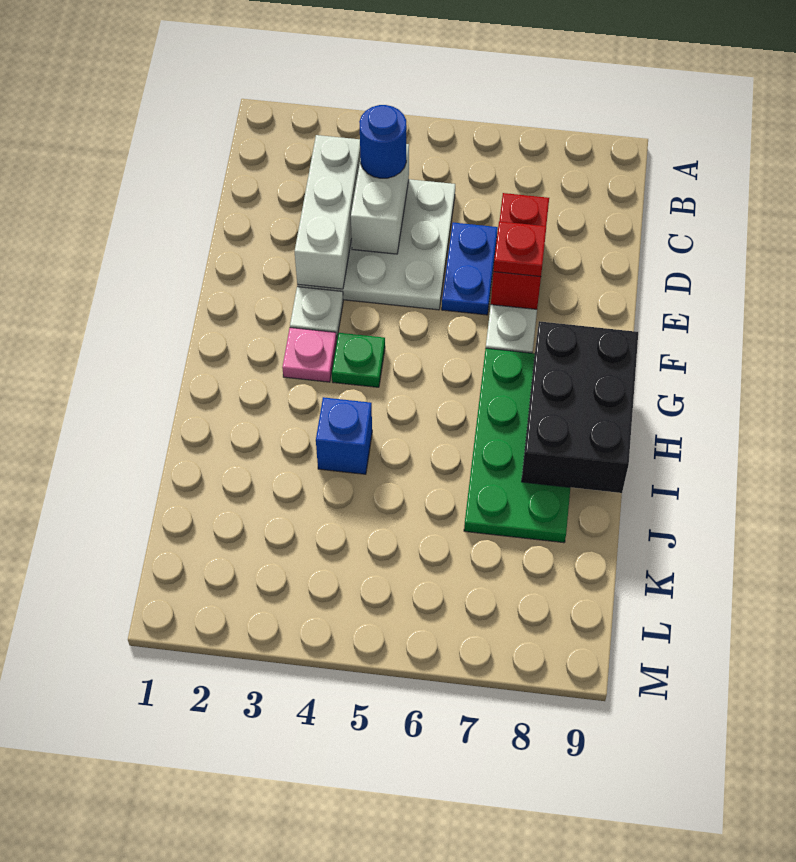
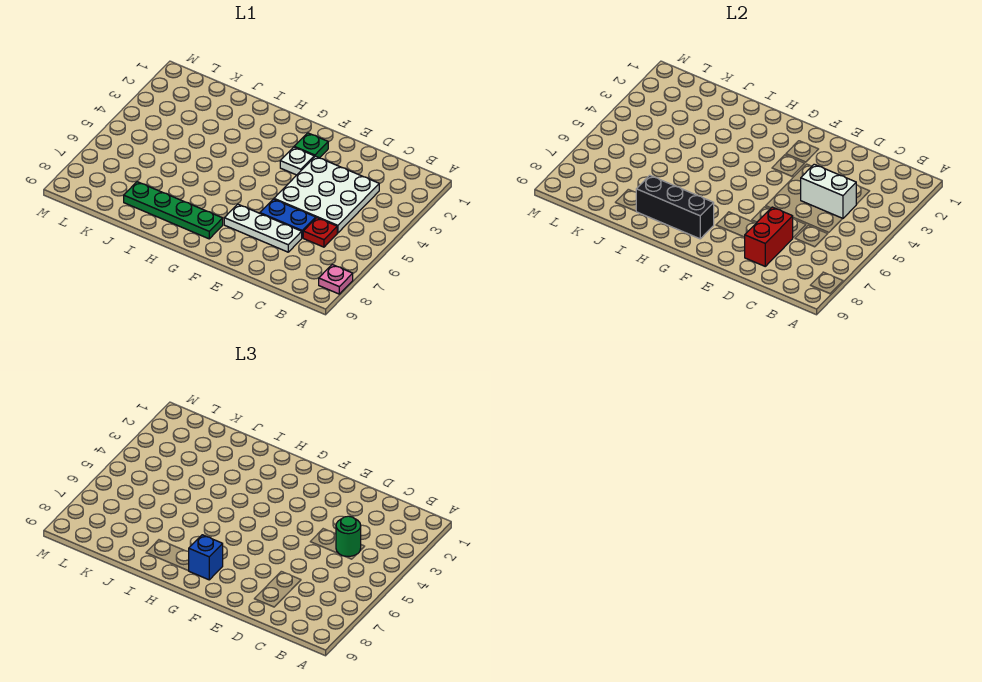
white brick C3:E3 level 2 -> none
blue round brick C4 level 3 -> green round brick C4 level 3
red brick D7:E7 level 2 -> red brick D7:D8 level 2
red plate E7 level 3 -> red plate C6 level 1
pink plate G3 level 1 -> pink plate A8 level 1
green plate G4 level 1 -> green plate F2 level 1
green plate G7:J8 level 1 -> green plate G8:J8 level 1
black brick G8:I9 level 2 -> black brick G8:I8 level 2
blue brick I4 level 1 -> blue brick G8 level 3

